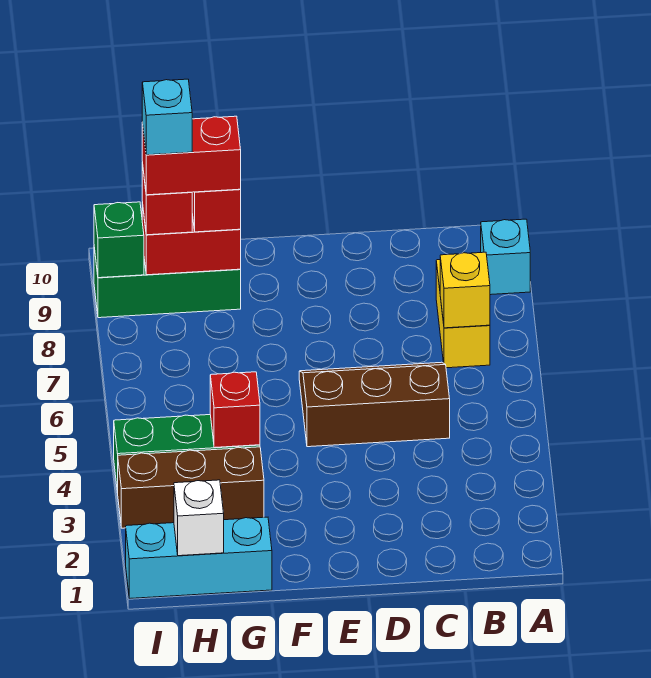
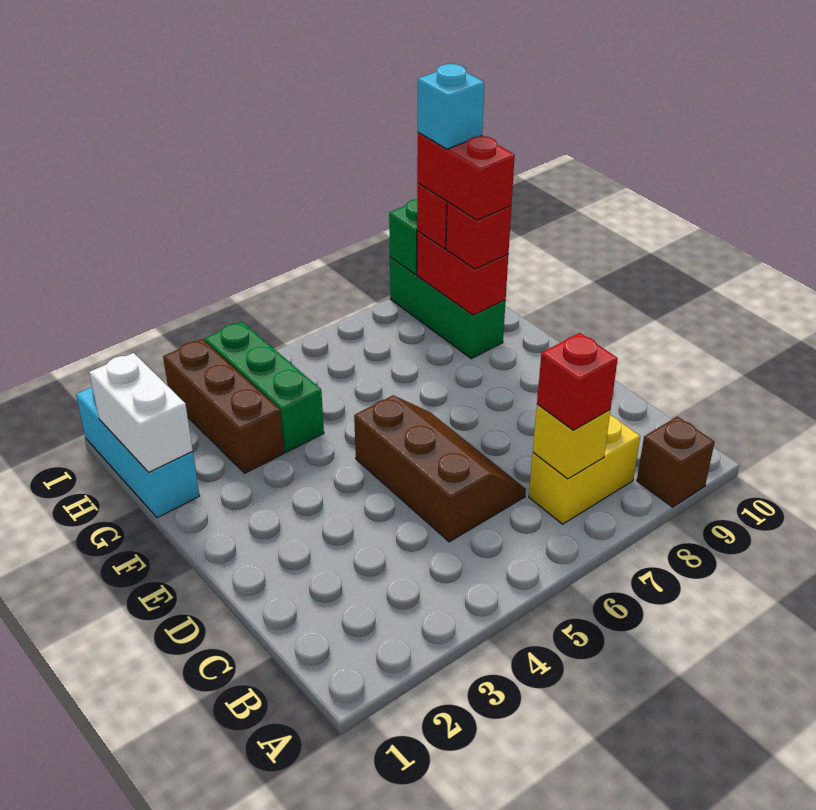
cyan brick A9 level 1 -> brown brick A9 level 1
red brick G4 level 2 -> red brick B7 level 3
white brick H1 level 2 -> white brick G1:H1 level 2

